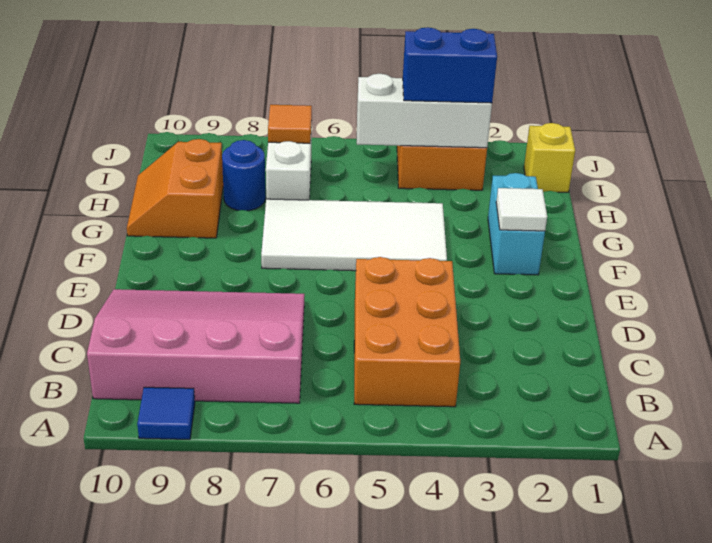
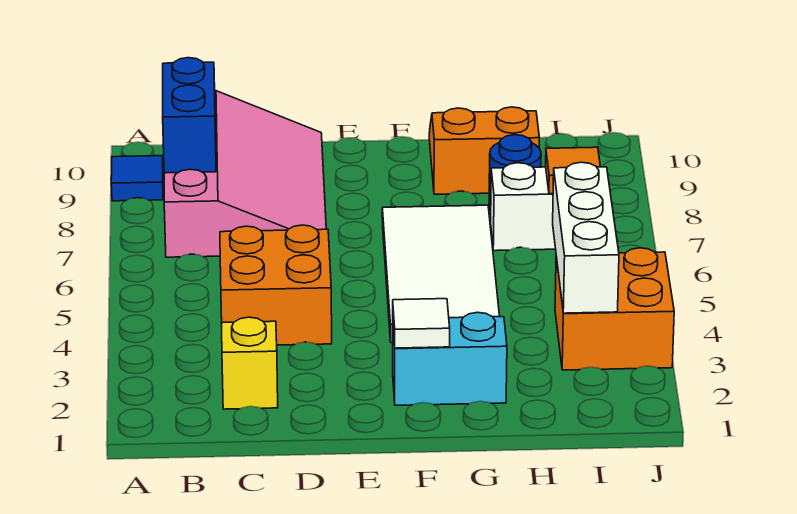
orange brick B4:D5 level 1 -> orange brick C4:D5 level 1
yellow brick I1 level 1 -> yellow brick C2 level 1
blue brick I3:I4 level 3 -> blue brick B8:B9 level 2

